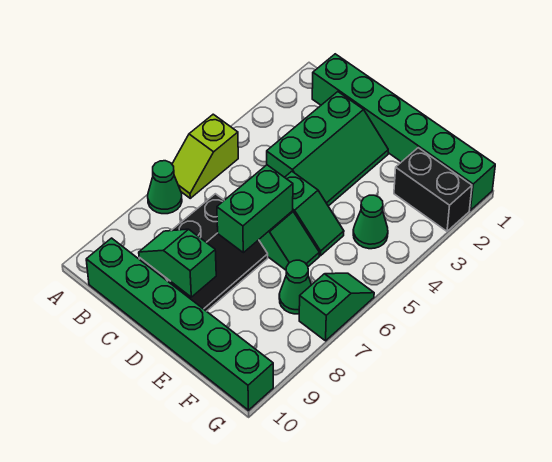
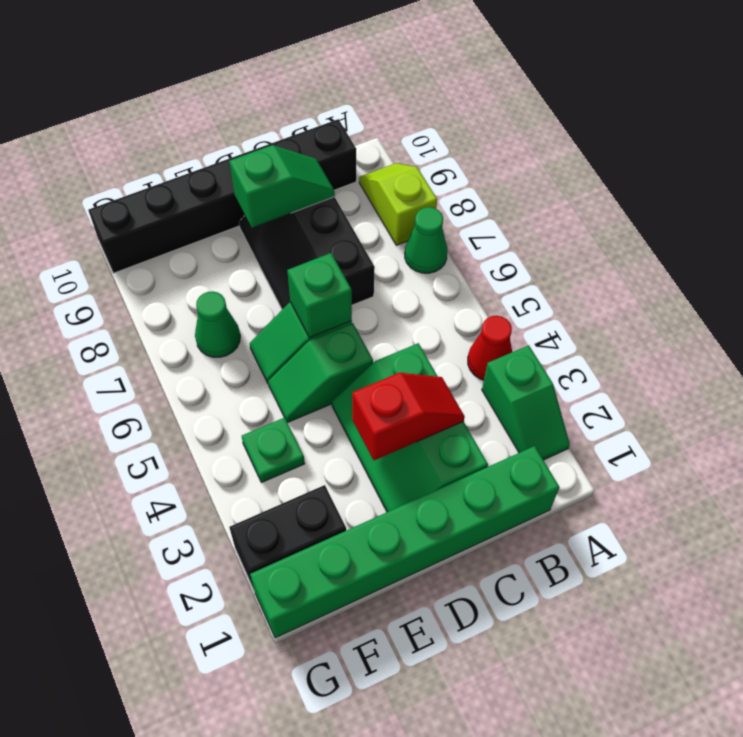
none -> red cone A4 level 1
lime slope A5:A6 level 1 top 5 -> lime slope A8:A9 level 1 top 8
green brick B10:G10 level 1 -> black brick B10:G10 level 1
none -> red slope C3:D3 level 2 top D
green brick D6:D7 level 2 -> green brick D6 level 2
green cone F4 level 1 -> green plate F4 level 1
green slope G6:G7 level 1 top 7 -> green slope A2:A3 level 1 top 3

